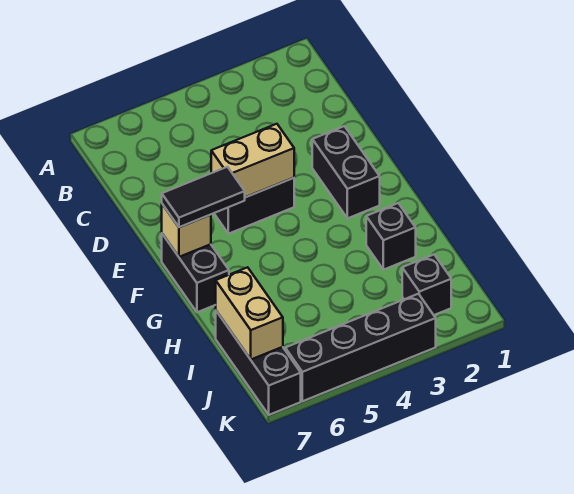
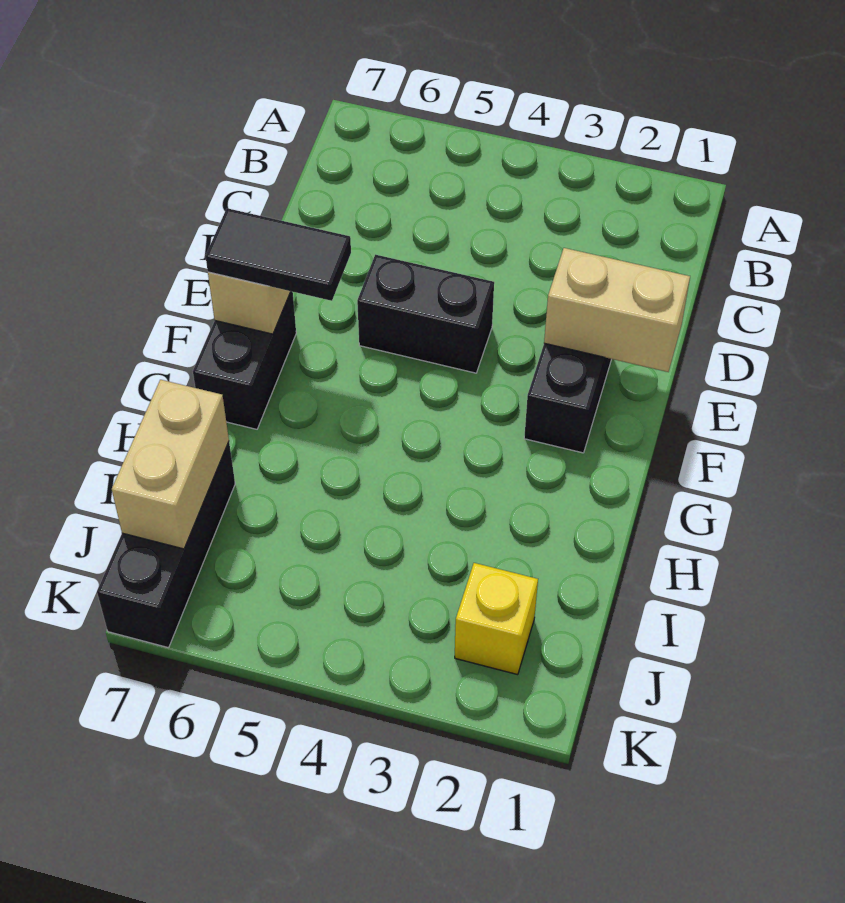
tan brick E4:E5 level 2 -> tan brick E1:E2 level 2
black brick H2 level 1 -> none
black brick J2 level 1 -> yellow brick J2 level 1
black brick K3:K6 level 1 -> none

